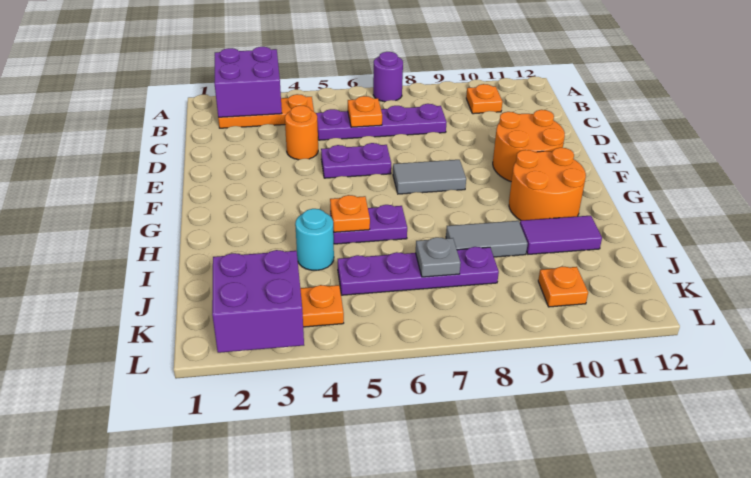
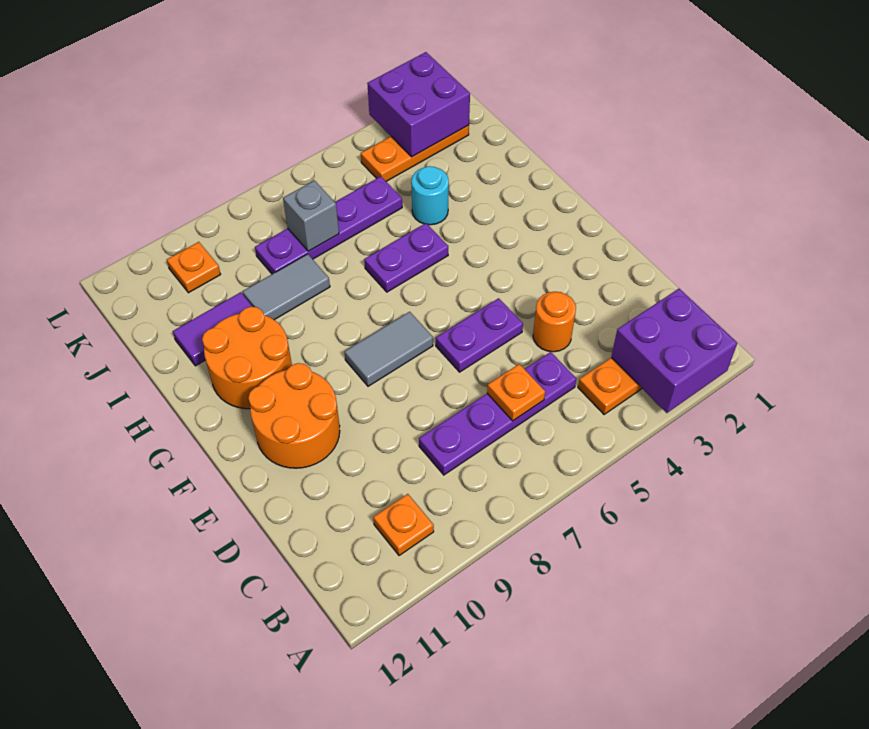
purple round brick A7 level 1 -> none
orange plate H5 level 2 -> none
grey plate J7 level 2 -> grey brick J7 level 2

